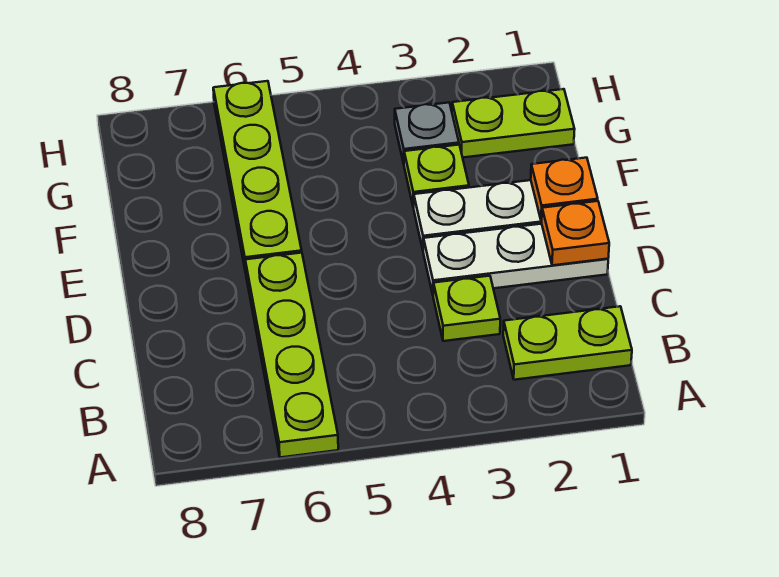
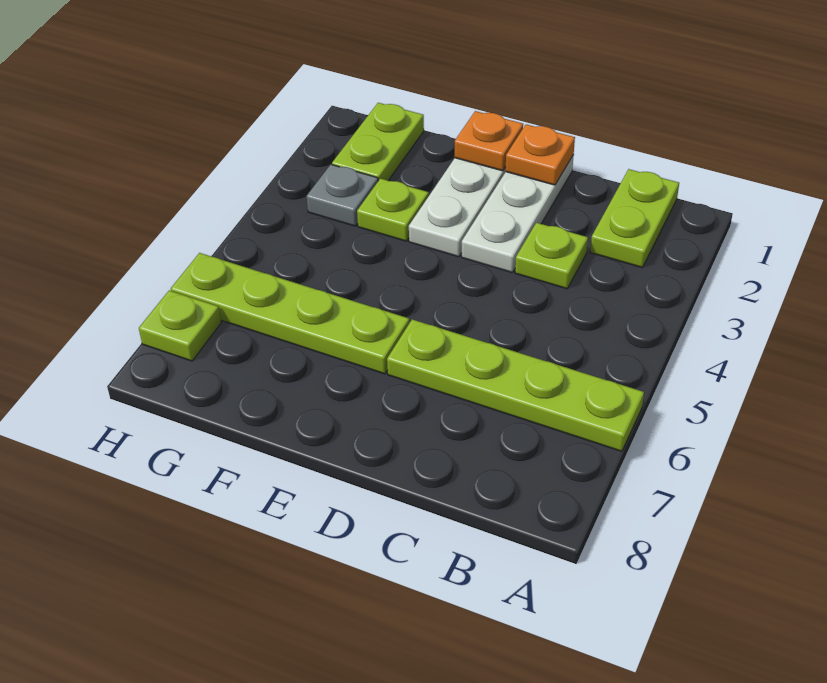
none -> lime plate H7 level 1

